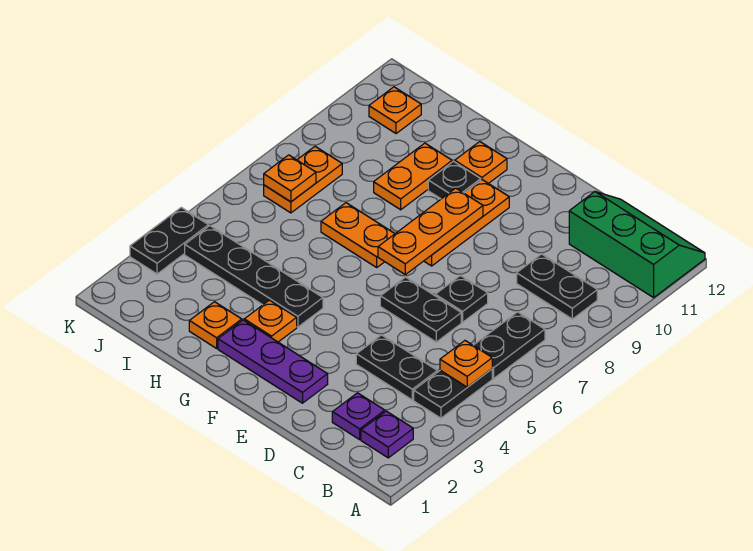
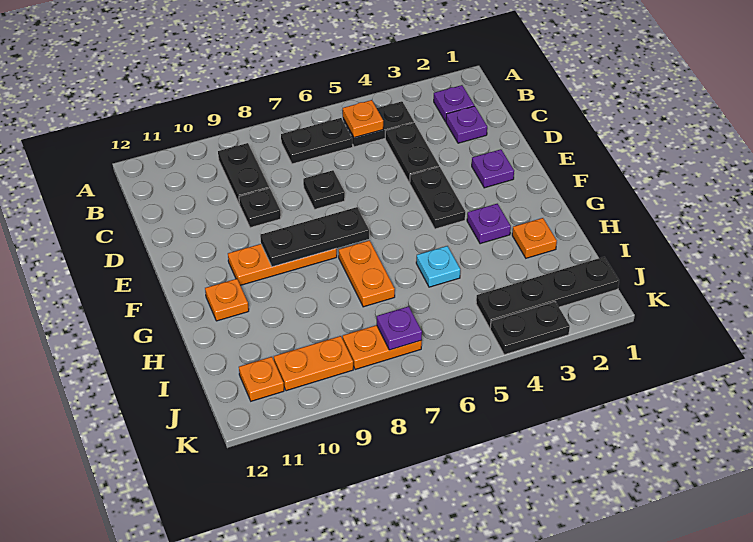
green slope A11:C12 level 1 top 11 -> none
black plate D6:E6 level 1 -> black plate E4:F4 level 1
purple plate E2:G2 level 1 -> purple plate E2 level 1
orange plate F7:F9 level 2 -> black plate F7:F9 level 2
orange plate G3 level 1 -> purple plate G3 level 1
black plate G4:J4 level 1 -> black plate J1:J4 level 1
black plate G10 level 1 -> black plate D9 level 1
none -> cyan plate H5 level 1
orange plate H9:H10 level 1 -> orange plate J9:J10 level 1
orange plate J7 level 2 -> purple plate J7 level 2

